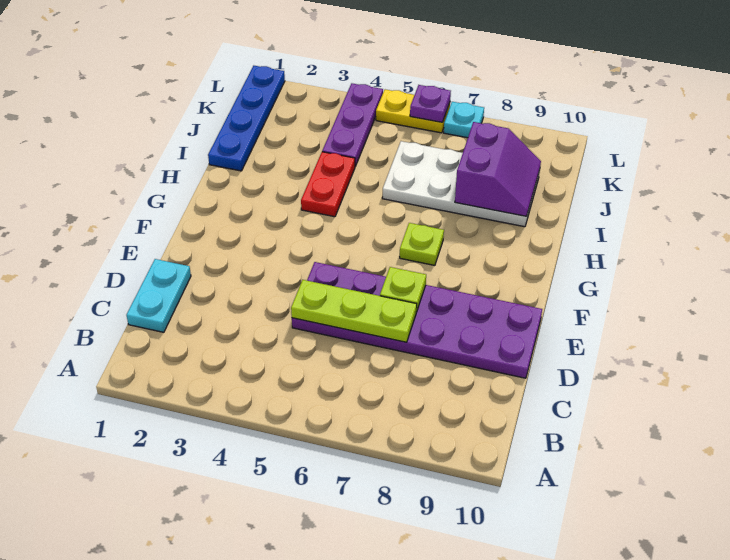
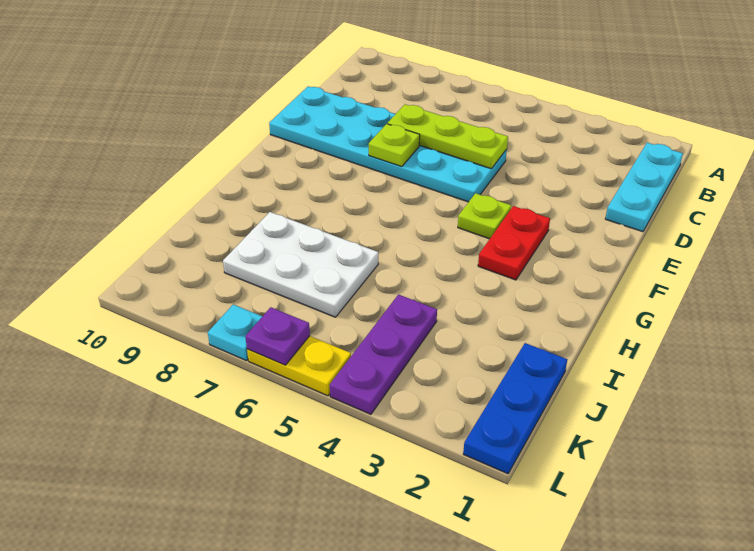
cyan plate C1:D1 level 1 -> cyan plate B1:D1 level 1
purple plate D5:E10 level 1 -> cyan plate D5:E10 level 1
lime plate G7 level 1 -> lime plate F4 level 1
red plate H4:I4 level 1 -> red plate F3:G3 level 1
blue plate I1:L1 level 1 -> blue plate J1:L1 level 1
white plate I6:J9 level 1 -> white plate I6:J8 level 1
purple slope I8:J9 level 2 top 8 -> none

